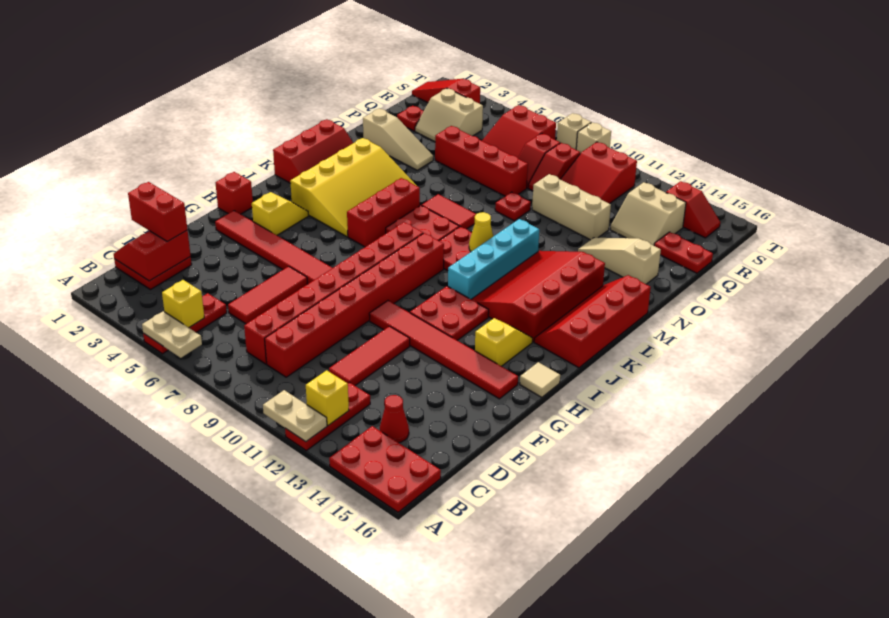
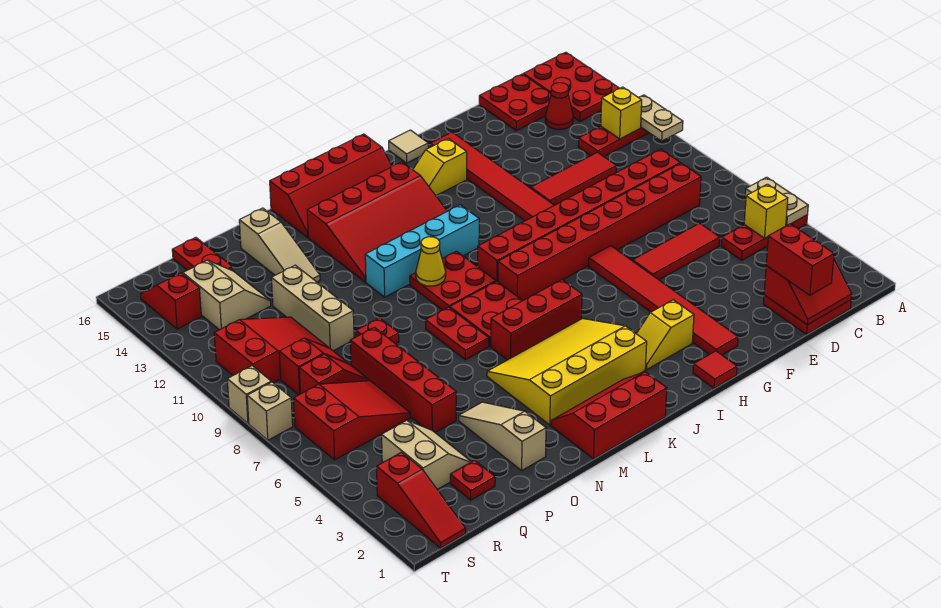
red brick H1 level 1 -> red tile H1 level 1
red plate H11:I12 level 1 -> red plate C15:D16 level 1
red tile M7:M8 level 1 -> red plate M7:M8 level 1

